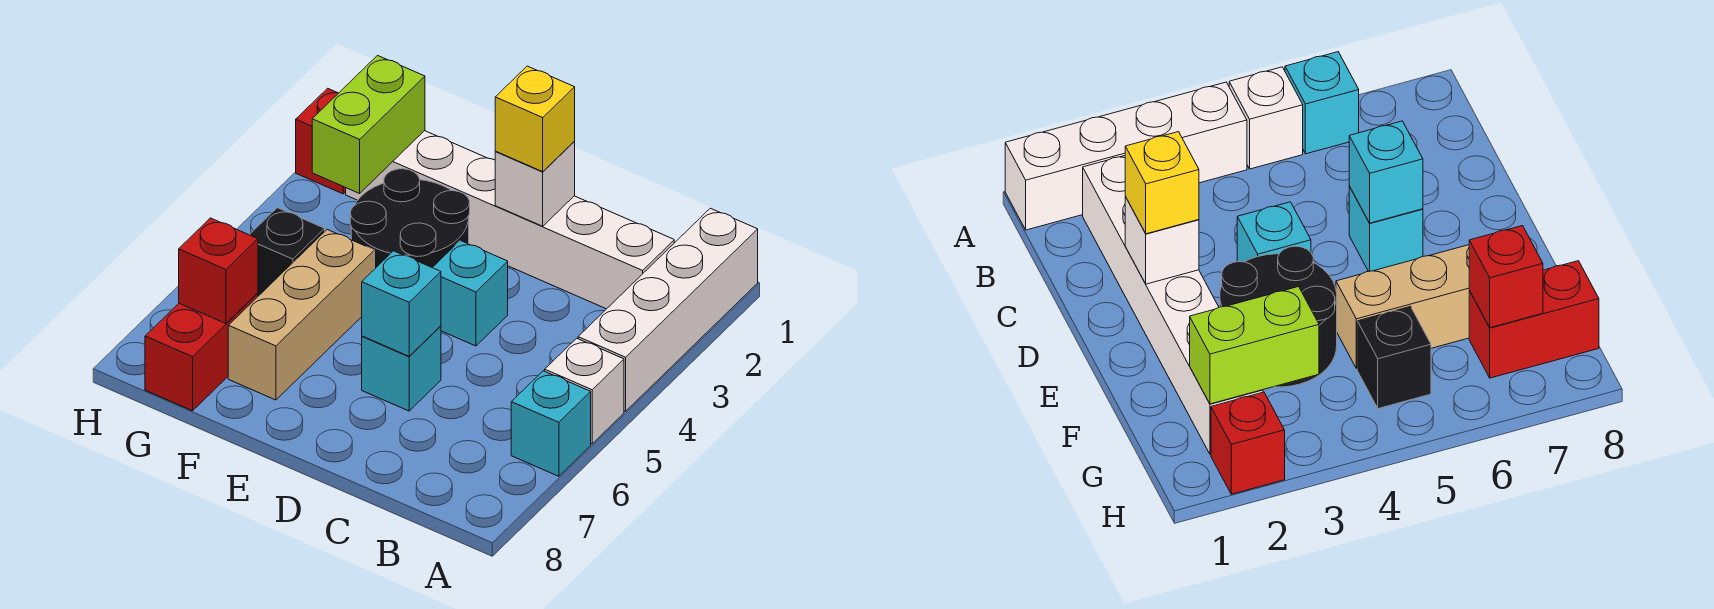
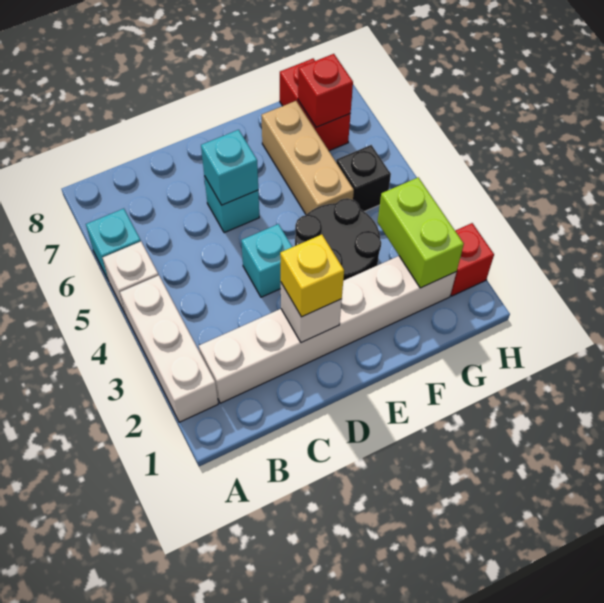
white brick A1:A4 level 1 -> white brick A2:A4 level 1

